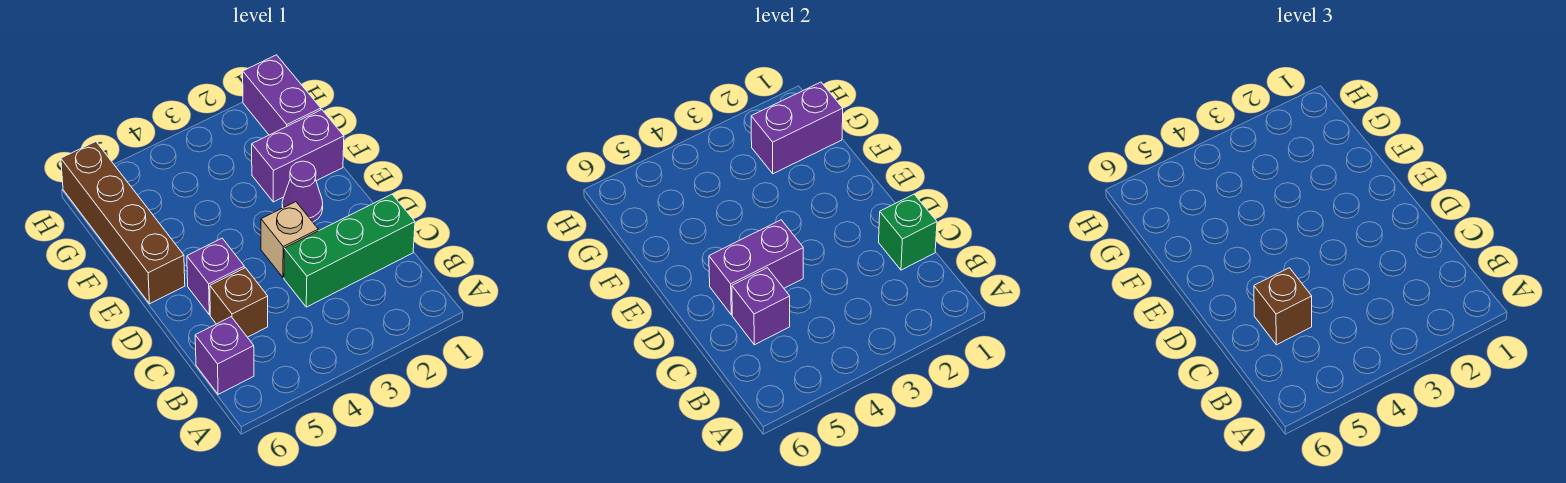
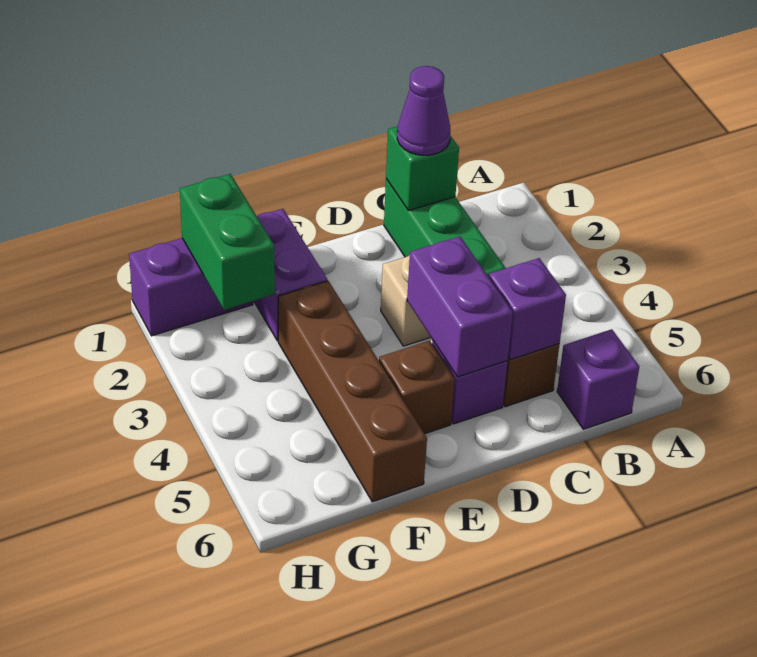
brown brick C5 level 3 -> brown brick E5 level 1
purple cone E2 level 1 -> purple cone C1 level 3
brown brick E6:H6 level 1 -> brown brick F3:F6 level 1
purple brick G1:G2 level 2 -> green brick G1:G2 level 2

